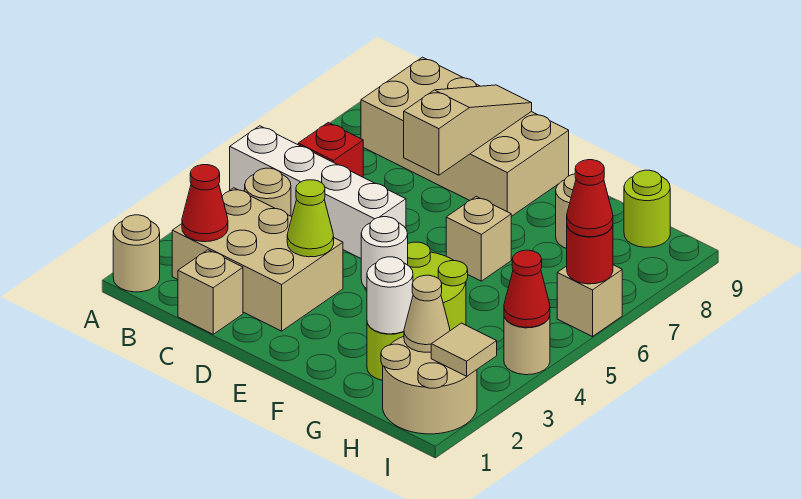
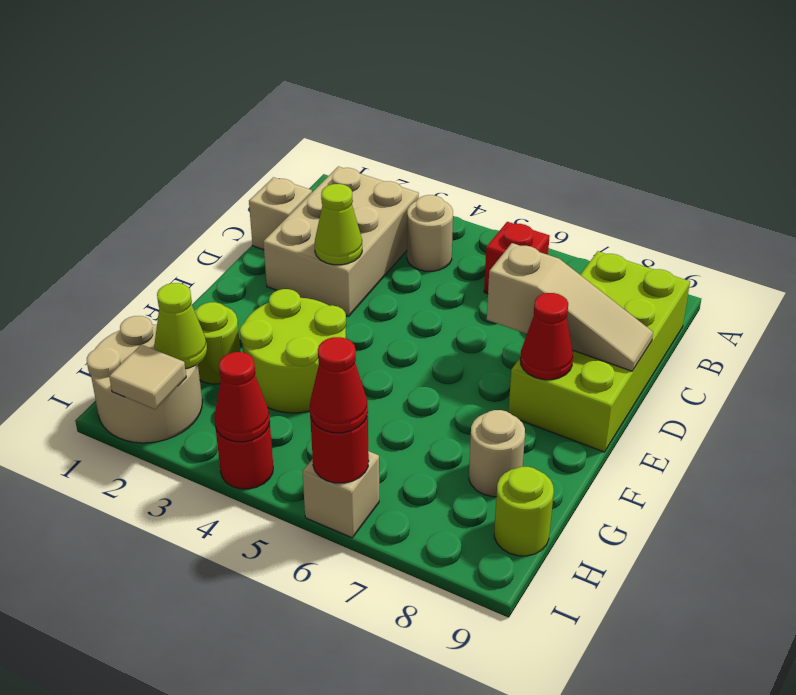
tan round brick A1 level 1 -> none
white brick A5:D5 level 1 -> none
red cone B2 level 2 -> red cone E8 level 2
tan brick B8:E9 level 1 -> lime brick B8:E9 level 1
white round brick F3 level 2 -> none
tan brick F6 level 1 -> none
white round brick G2 level 2 -> none
tan cone H2 level 2 -> lime cone H2 level 2
tan round brick I4 level 1 -> red round brick I4 level 1

